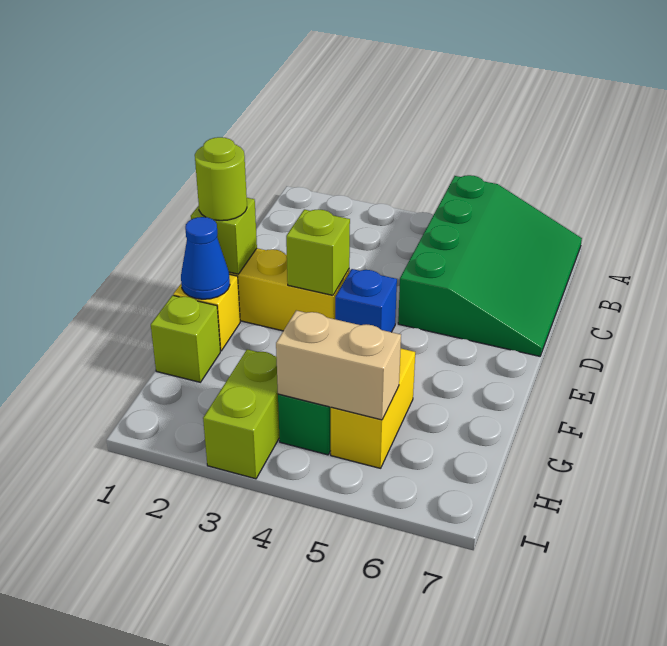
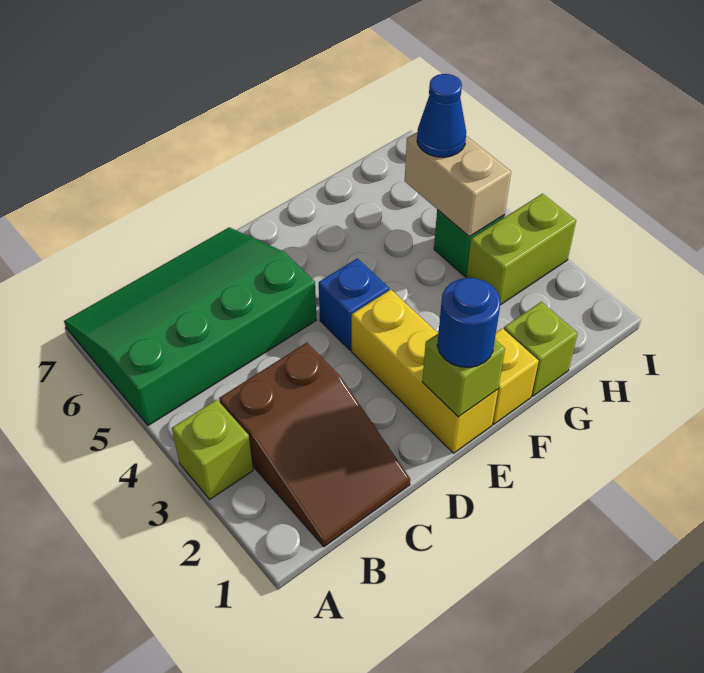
none -> brown slope B1:C3 level 1 top 3
lime round brick E1 level 3 -> blue round brick E1 level 3
lime brick E3 level 2 -> lime brick A3 level 1
blue cone F1 level 2 -> blue cone H5 level 3
yellow brick G5:H5 level 1 -> none

